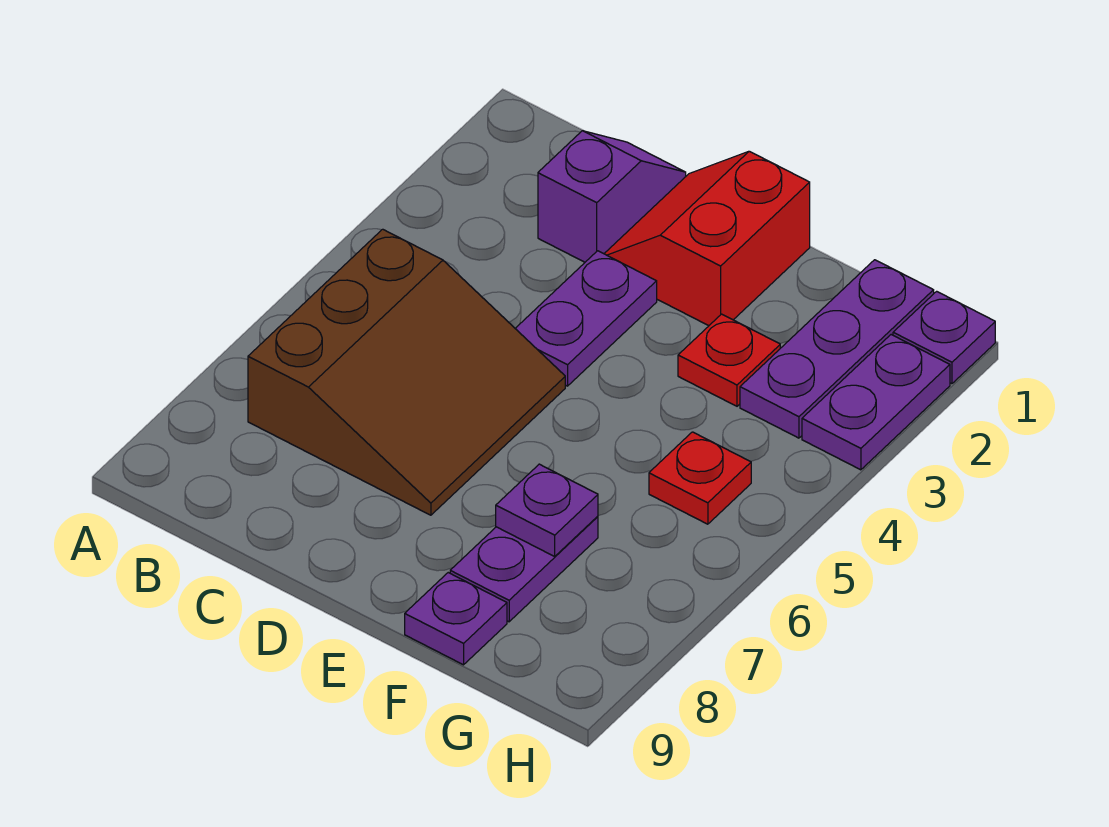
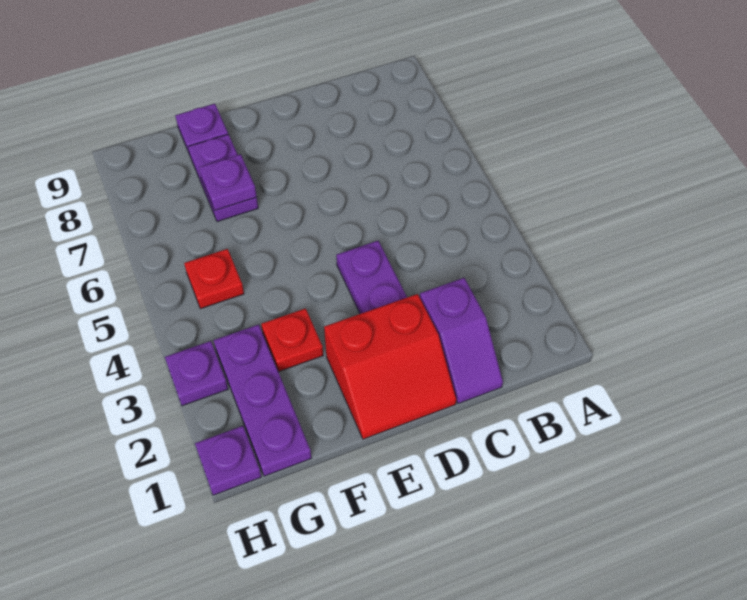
brown slope B5:D7 level 1 top B -> none
red slope D1:E2 level 1 top E -> red slope D1:E2 level 1 top 2
purple plate H2:H3 level 1 -> purple plate H3 level 1

